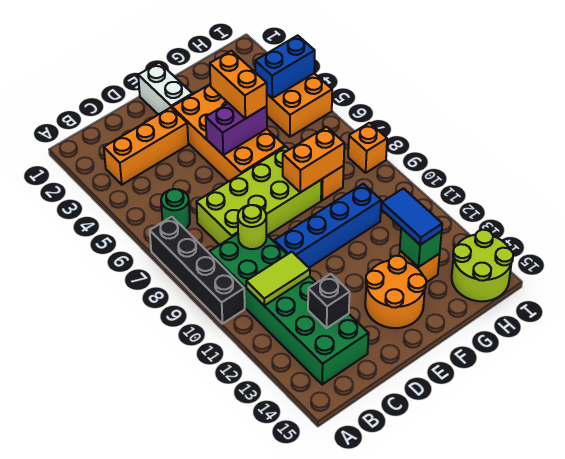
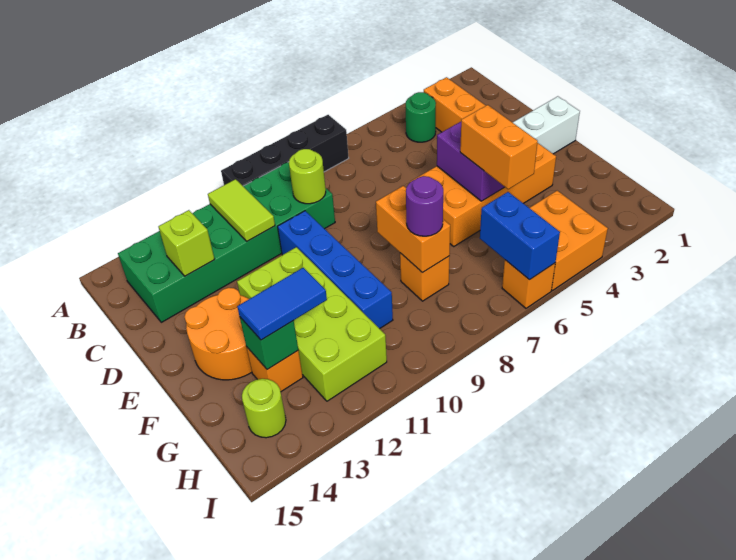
green round brick B6 level 1 -> green round brick B4 level 1
lime brick C7:F8 level 1 -> lime brick E11:H12 level 1
black brick C13 level 2 -> lime brick C13 level 2
orange brick F4:F5 level 3 -> orange brick F5:G5 level 3
none -> purple round brick G8 level 3
blue brick H4:I4 level 2 -> blue brick H6:I6 level 2
lime round brick H14:I15 level 1 -> lime round brick H14 level 1
orange brick I8 level 1 -> orange brick I6 level 1

